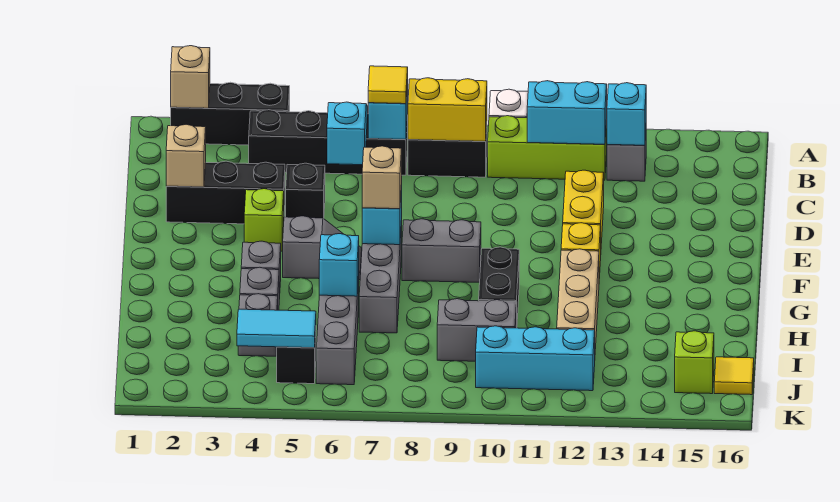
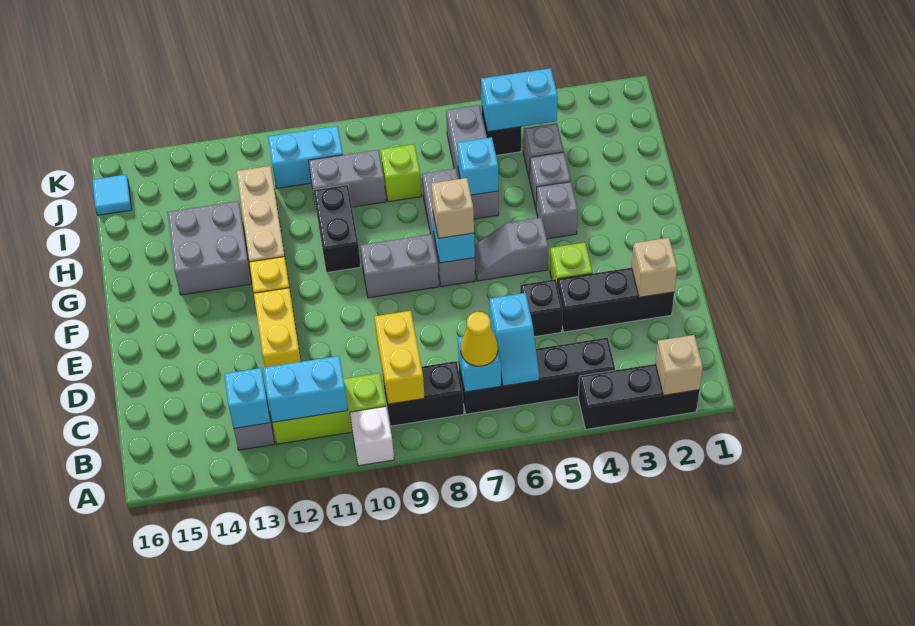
yellow tile B7 level 3 -> yellow cone B7 level 3
yellow brick B8:B9 level 2 -> yellow brick B9:C9 level 2
none -> grey brick G13:H14 level 1
cyan tile J4:J5 level 2 -> cyan brick J4:J5 level 2
cyan brick J10:J12 level 1 -> cyan brick J10:J11 level 1
lime brick J15 level 1 -> lime brick I8 level 1
yellow tile J16 level 1 -> cyan tile J16 level 1

